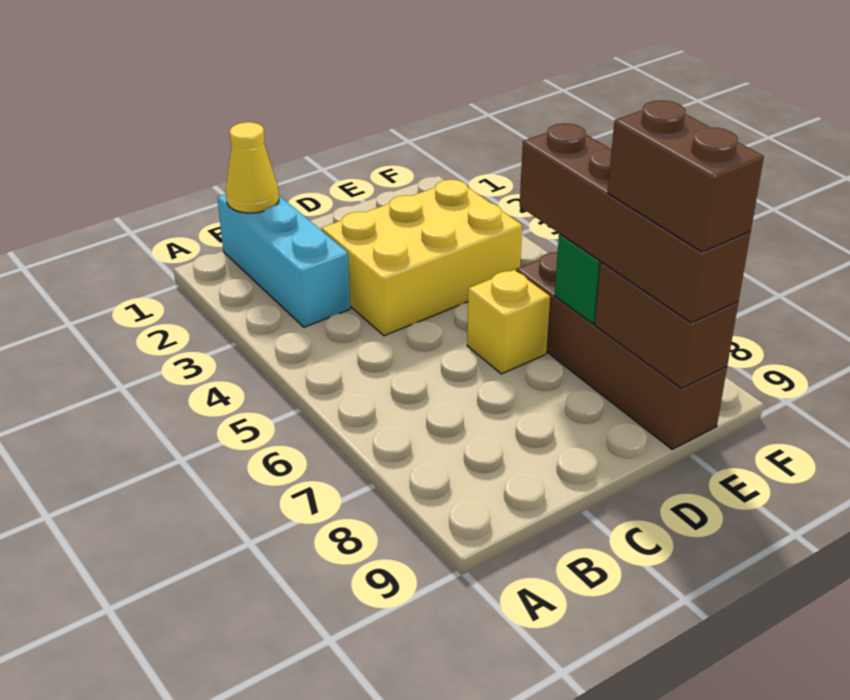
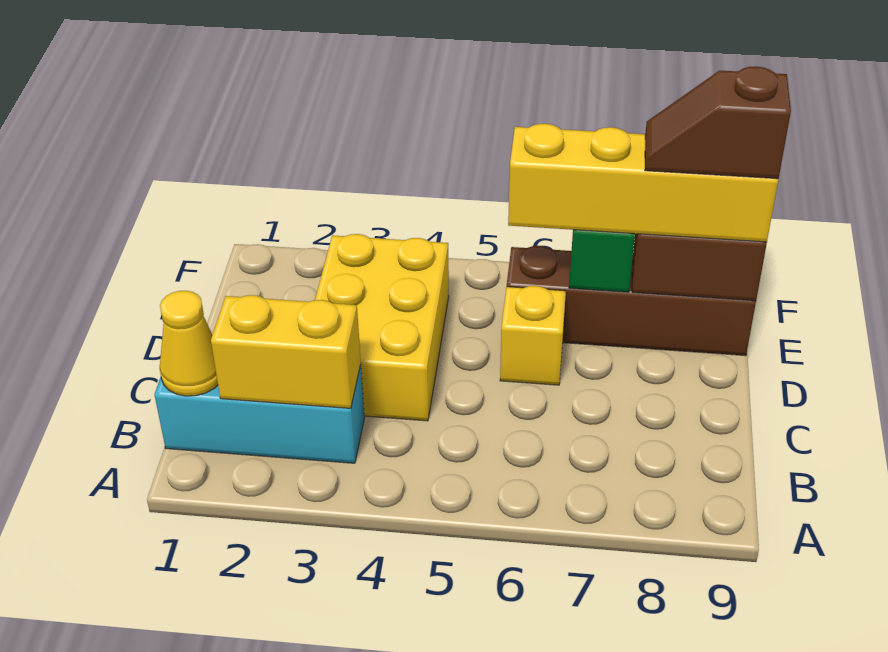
none -> yellow brick B2:B3 level 2
brown brick E6:E9 level 3 -> yellow brick E6:E9 level 3
brown brick E8:E9 level 4 -> brown slope E8:E9 level 4 top 9

